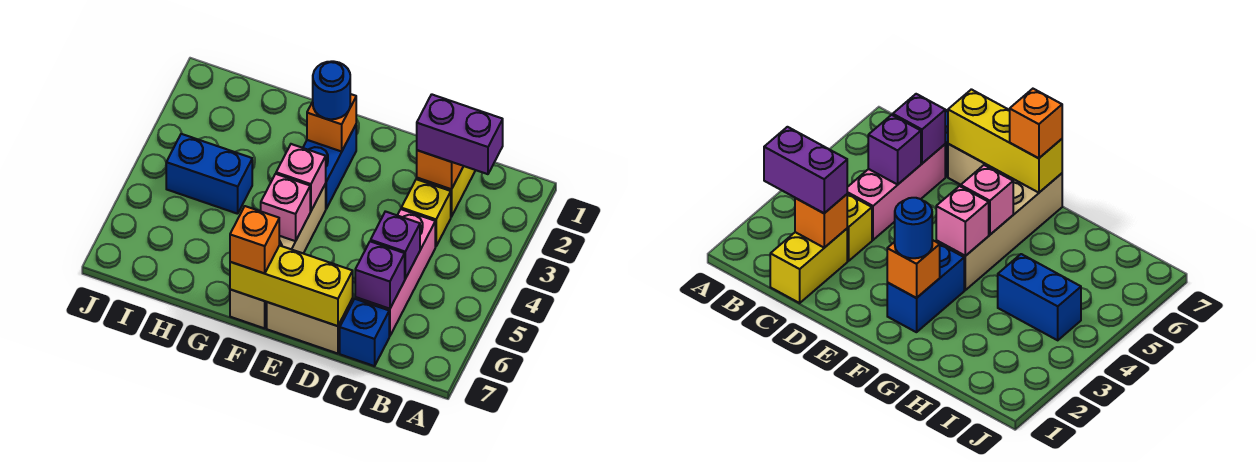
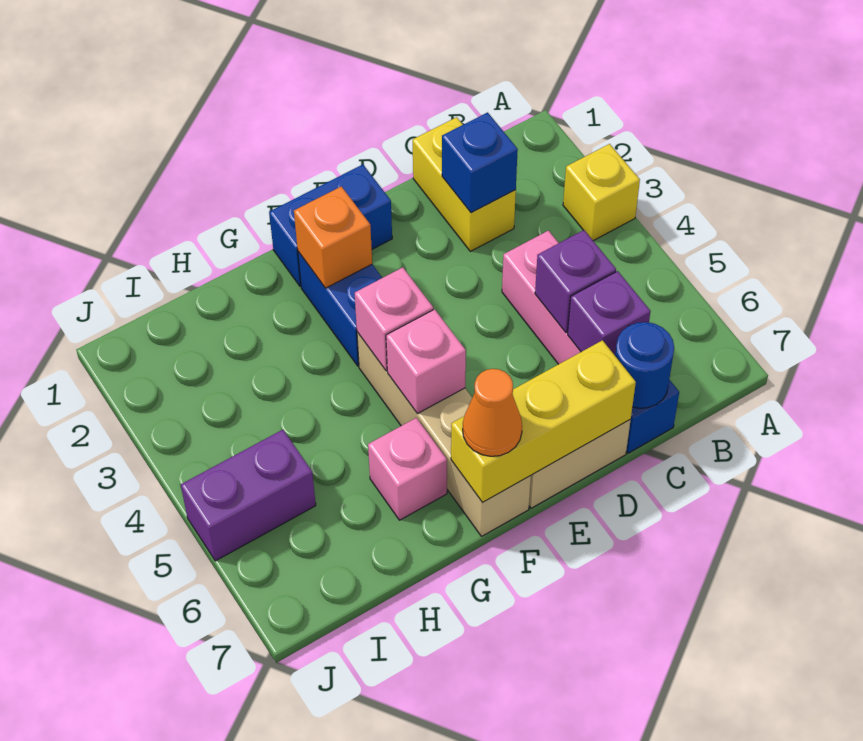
purple brick B2:C2 level 3 -> purple brick I5:J5 level 1
orange brick C2 level 2 -> blue brick C2 level 2
yellow brick C3 level 1 -> yellow brick A3 level 1
blue round brick F2 level 3 -> blue round brick C7 level 2
orange brick F7 level 3 -> orange cone F7 level 3
none -> pink brick G6 level 1
blue brick H4:I4 level 1 -> blue brick E1:F1 level 1

